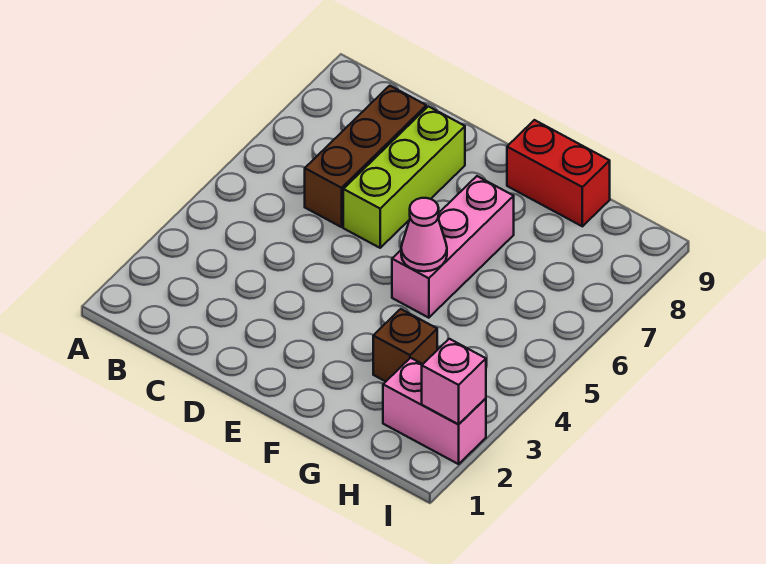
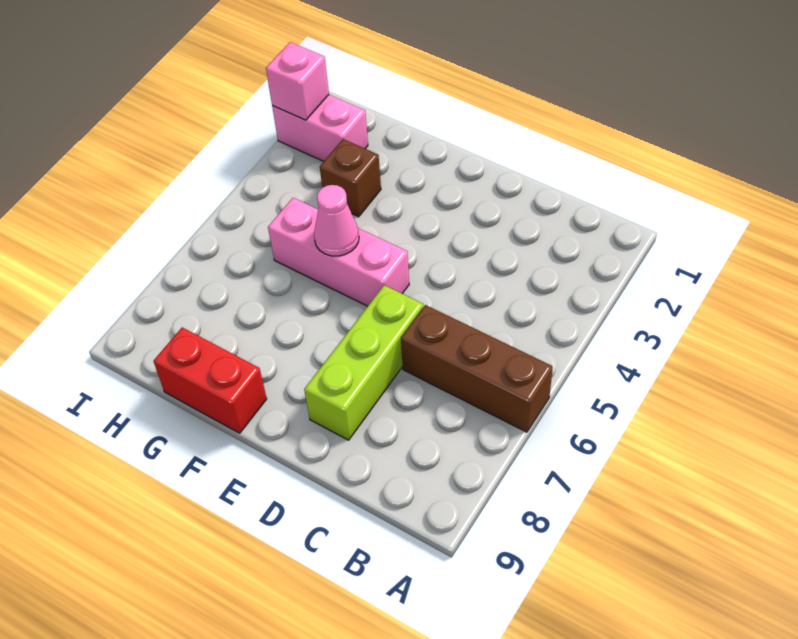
brown brick C6:C8 level 1 -> brown brick A6:C6 level 1
pink brick F5:F7 level 1 -> pink brick E5:G5 level 1

